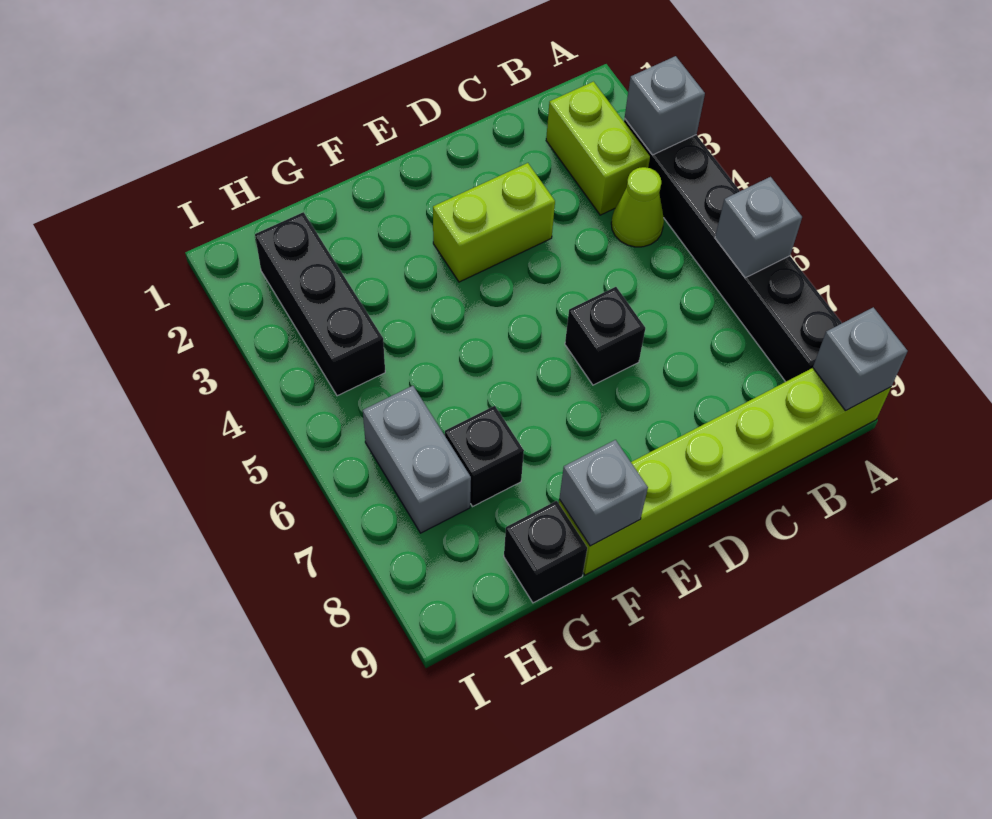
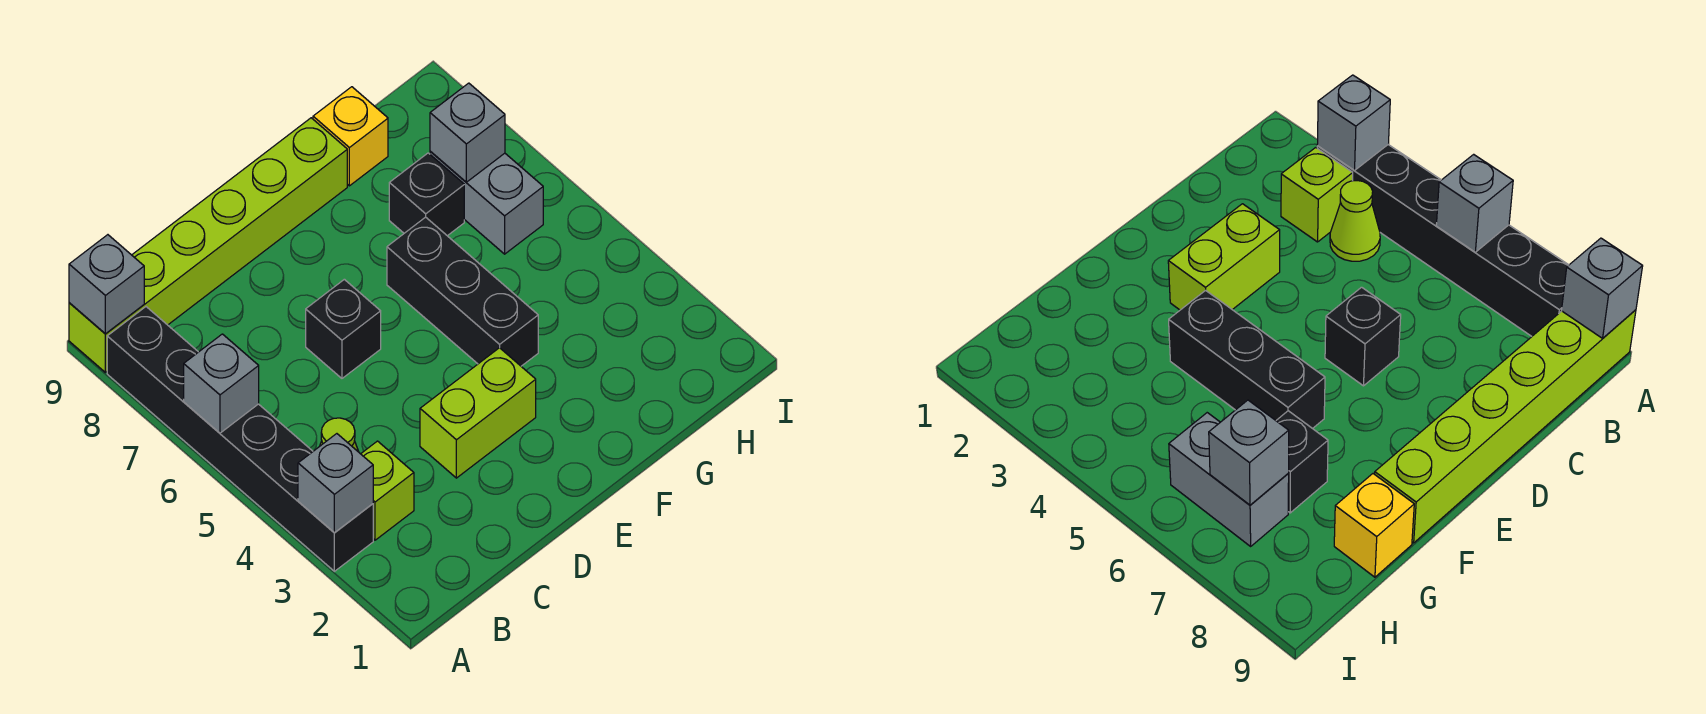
lime brick B2:B3 level 1 -> lime brick B3 level 1
grey brick F9 level 2 -> grey brick H7 level 2
black brick G9 level 1 -> yellow brick G9 level 1
black brick H2:H4 level 1 -> black brick F4:F6 level 1

